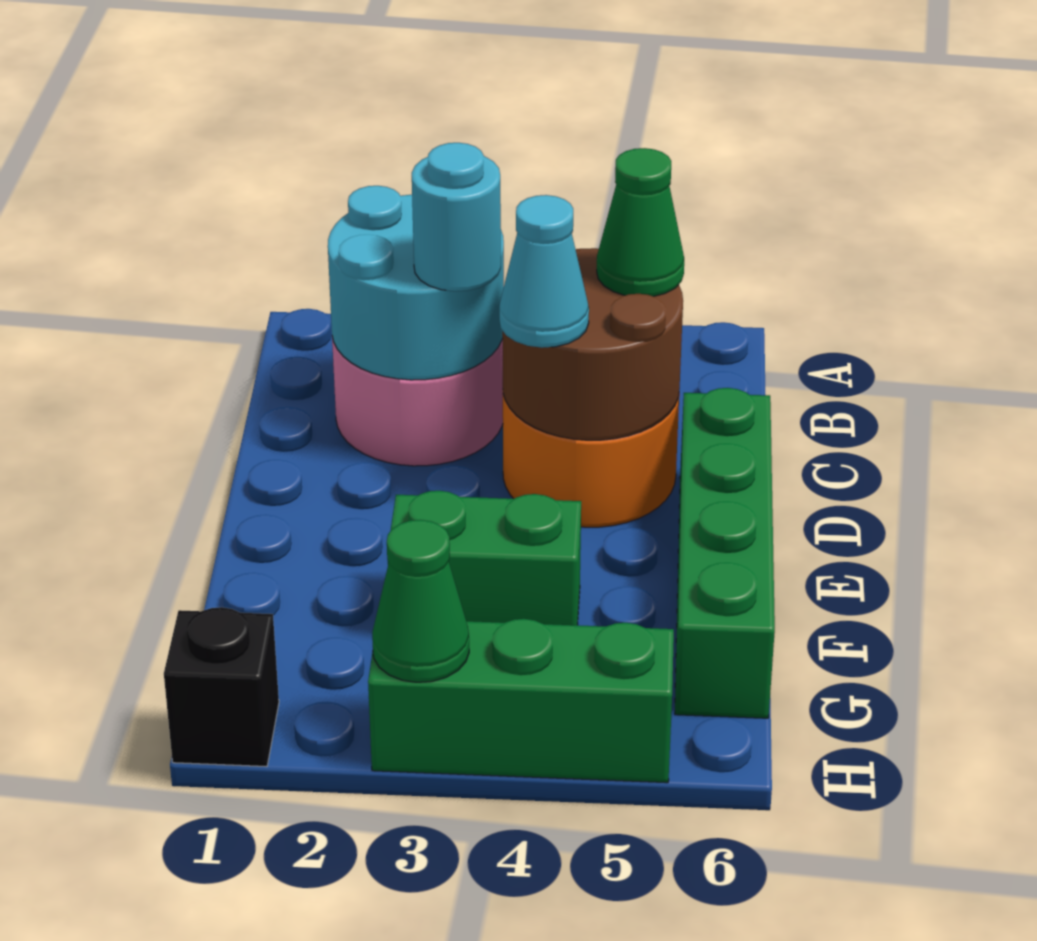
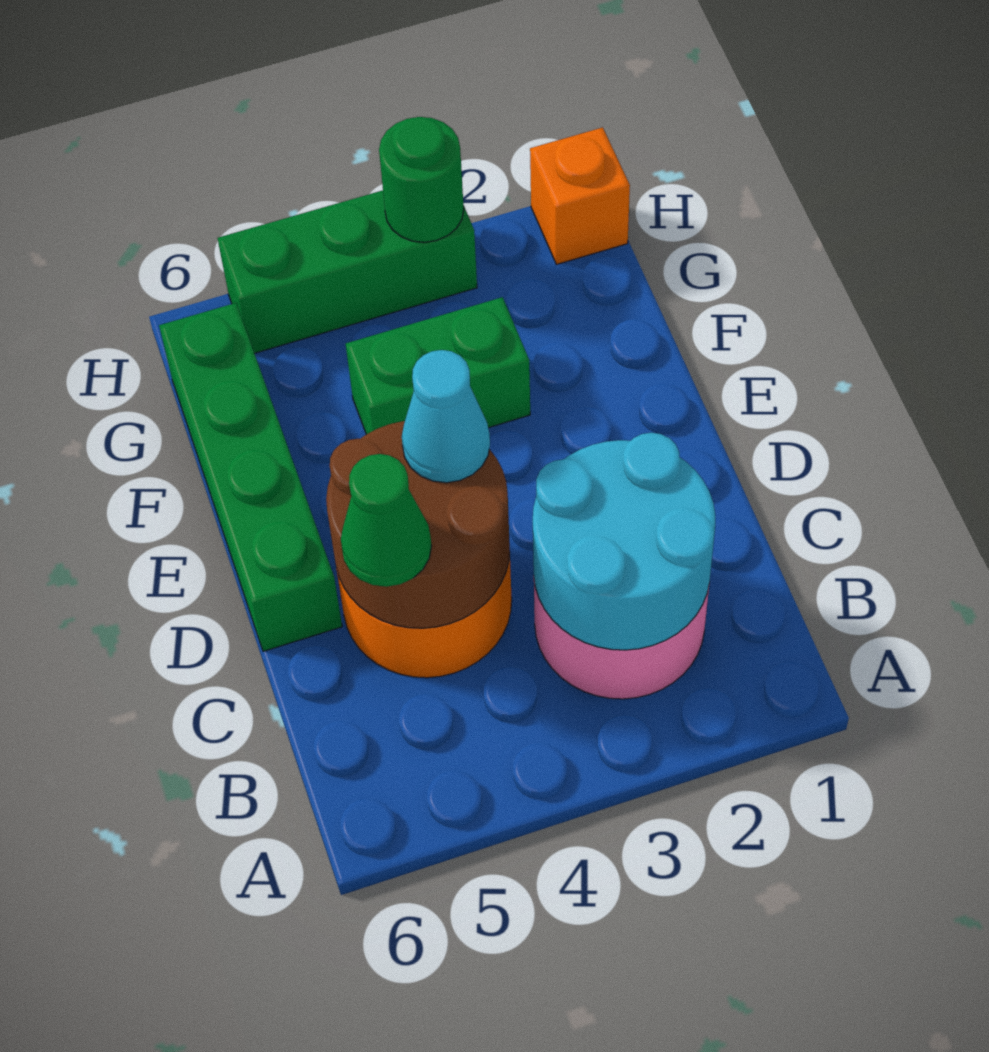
cyan round brick C3 level 3 -> none
black brick H1 level 1 -> orange brick H1 level 1
green cone H3 level 2 -> green round brick H3 level 2

